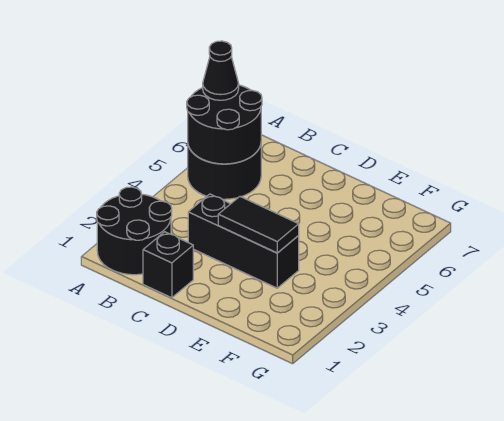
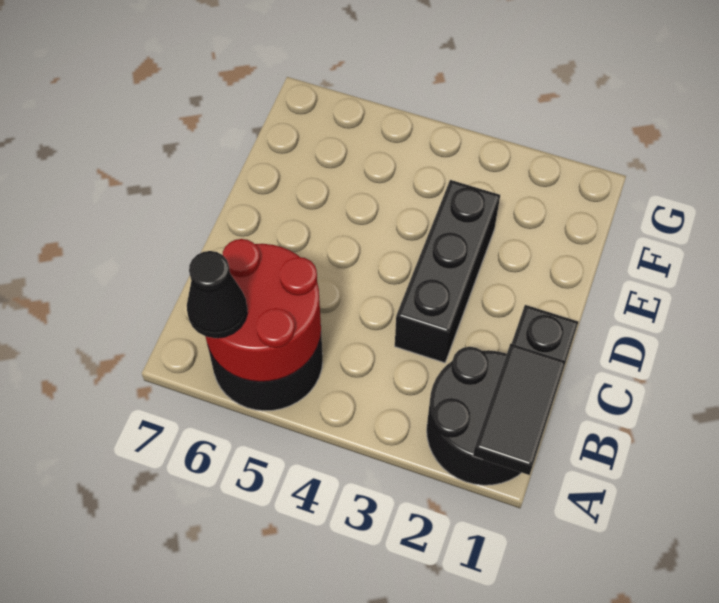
black round brick A5:B6 level 2 -> red round brick A5:B6 level 2
black tile D3:E3 level 2 -> black tile A1:B1 level 2

